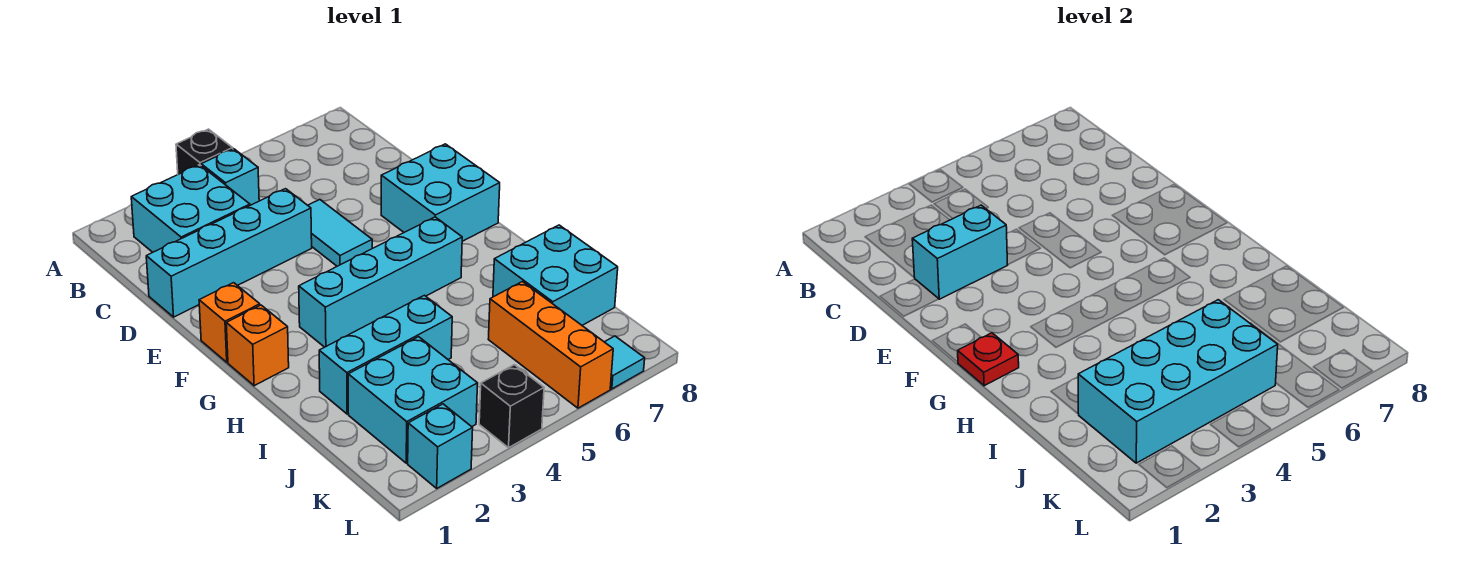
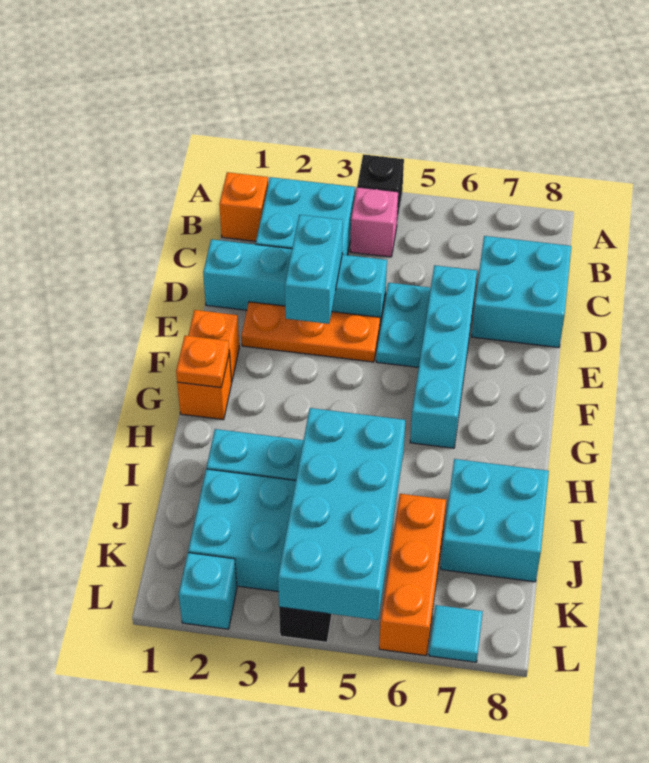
none -> orange brick B1 level 1
cyan brick B4 level 1 -> pink brick B4 level 1
cyan brick D2:D3 level 2 -> cyan brick D3:E3 level 2
cyan tile D5:E5 level 1 -> cyan plate D5:E5 level 1
none -> orange plate E2:E4 level 1
cyan brick E7:F8 level 1 -> cyan brick C7:D8 level 1
red plate G1 level 2 -> orange plate G1 level 2
cyan brick G3:G6 level 1 -> cyan brick D6:G6 level 1
cyan brick J2:K5 level 2 -> cyan brick I4:L5 level 2

